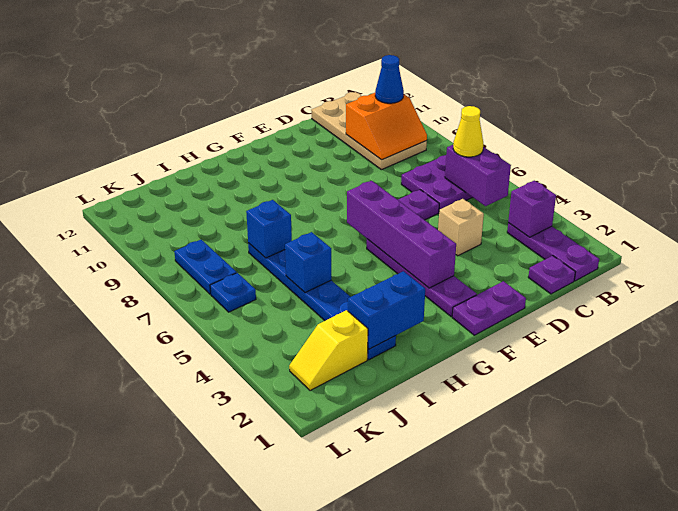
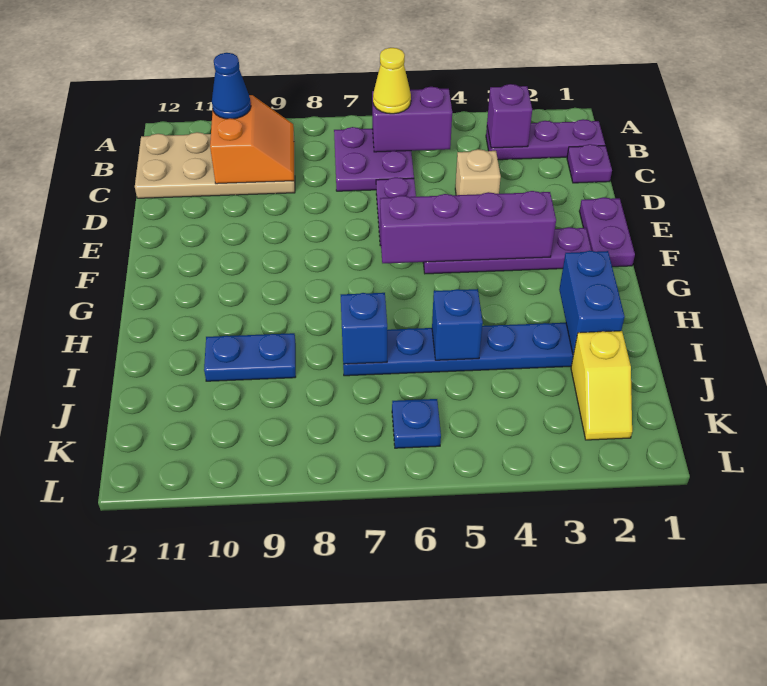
blue plate K7:K8 level 1 -> blue plate I9:I10 level 1

